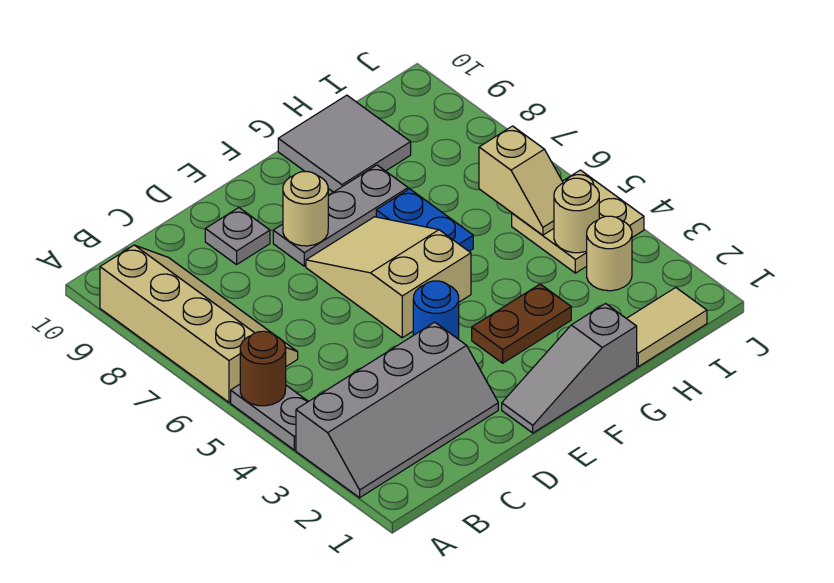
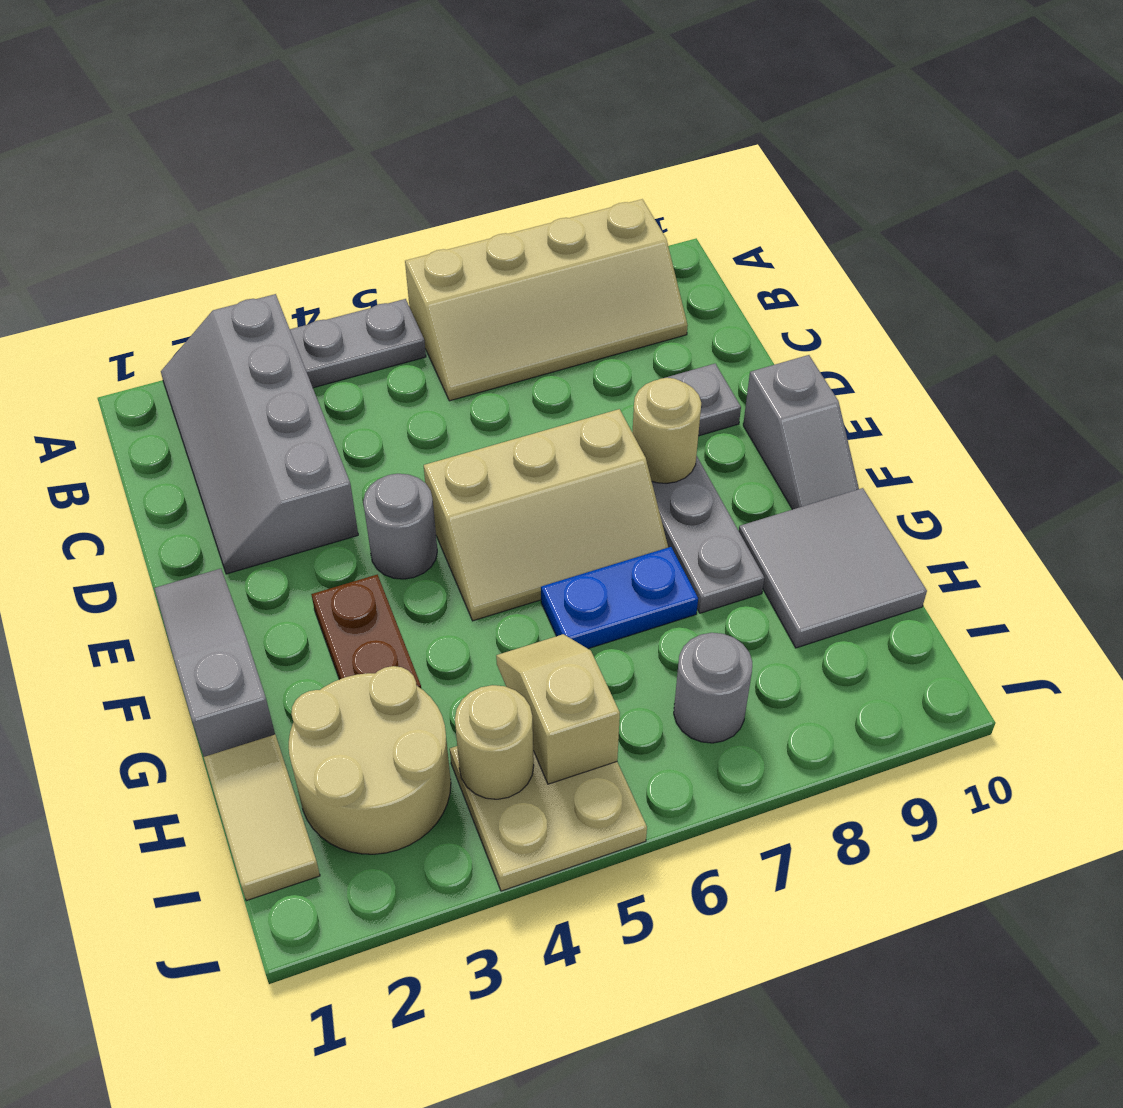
brown round brick A5 level 2 -> none
blue round brick E4 level 1 -> grey round brick E4 level 1
tan slope E5:F7 level 1 top 5 -> tan slope E5:F7 level 1 top E
none -> grey slope E10:F10 level 1 top E
tan round brick I3 level 1 -> tan round brick H2:I3 level 1
tan slope I5:I6 level 2 top 6 -> tan slope H5:I5 level 2 top I
none -> grey round brick I7 level 1

